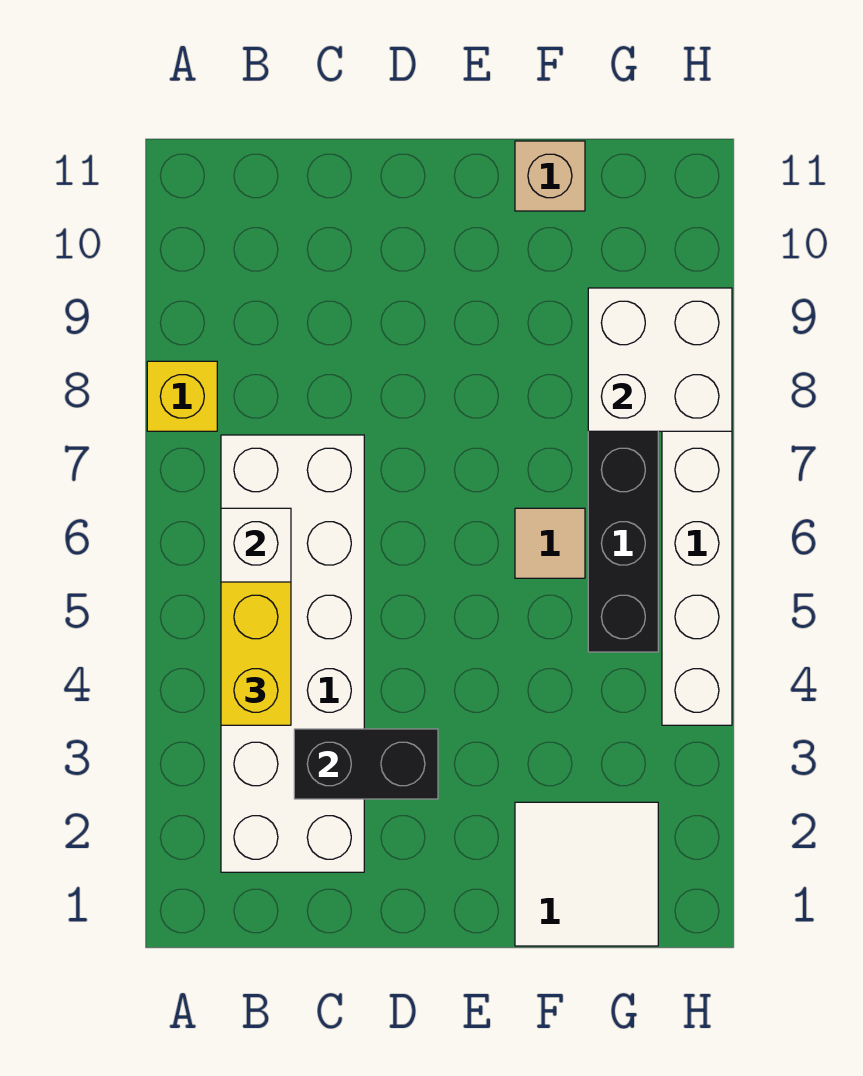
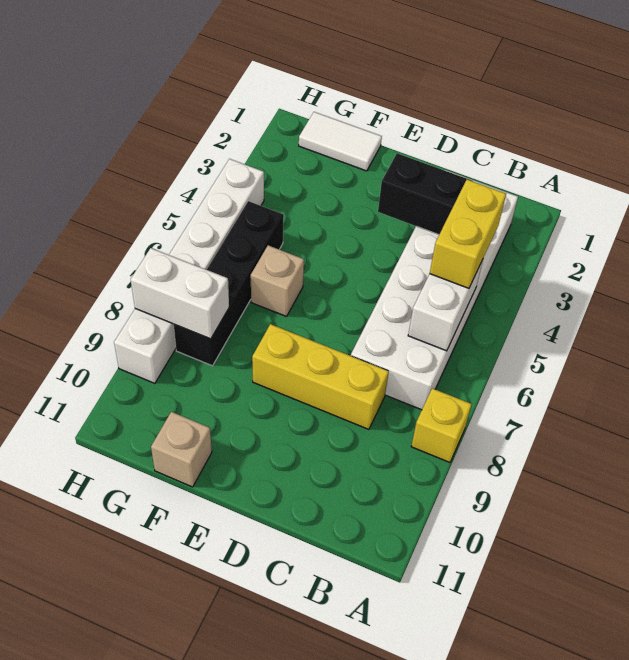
none -> yellow brick C8:E8 level 1
white tile F1:G2 level 1 -> white tile F1:G1 level 1
tan tile F6 level 1 -> tan brick F6 level 1
white brick G8:H9 level 2 -> white brick G8:H8 level 2

